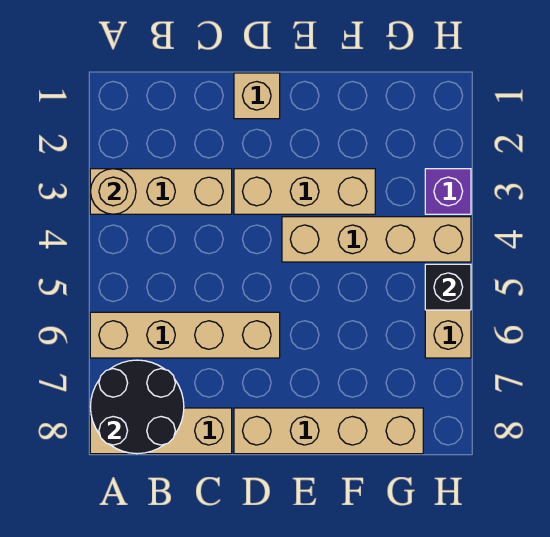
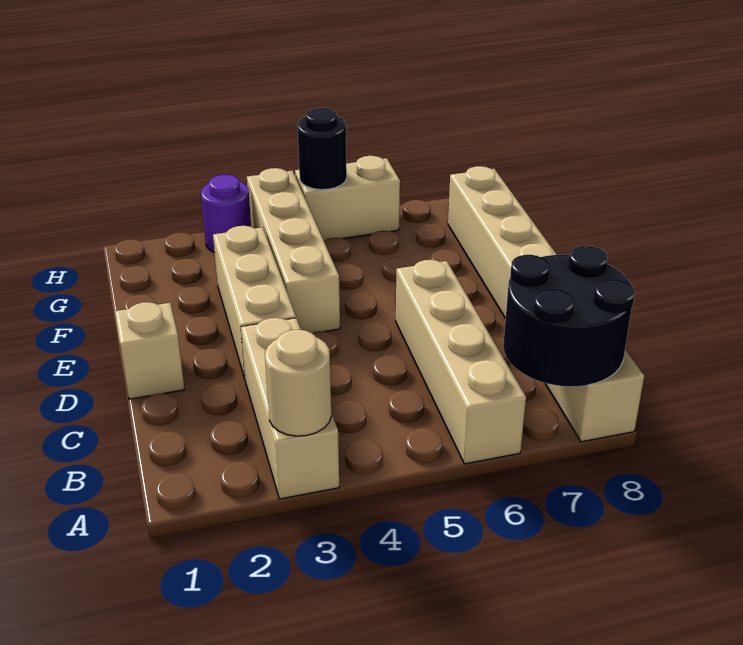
purple brick H3 level 1 -> purple round brick H3 level 1
black brick H5 level 2 -> black round brick H5 level 2

